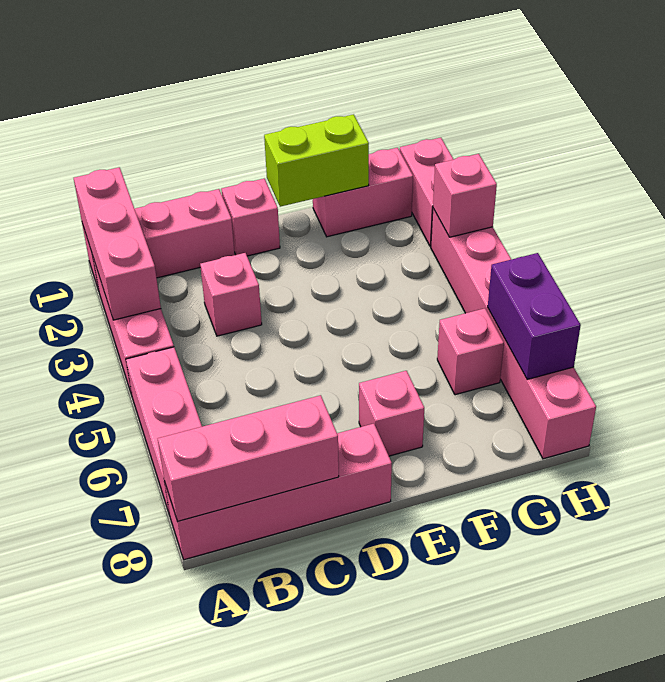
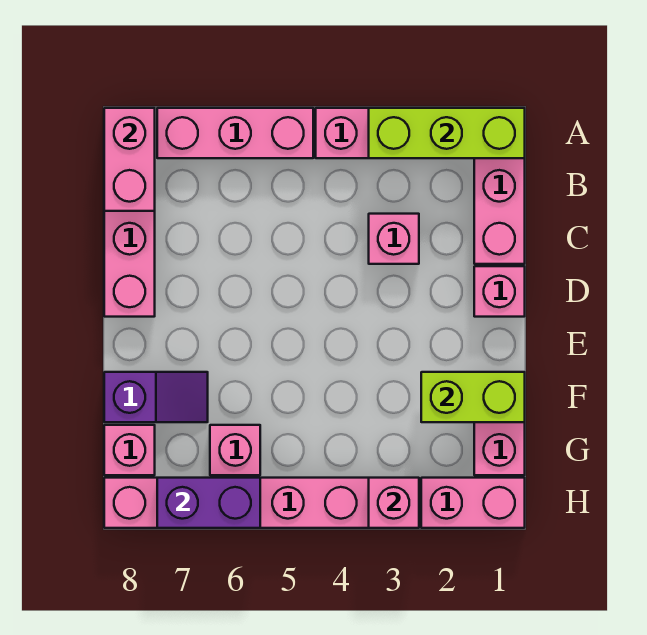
pink brick A1:A3 level 2 -> lime brick A1:A3 level 2
pink brick A8:C8 level 2 -> pink brick A8:B8 level 2
lime brick E1:F1 level 2 -> lime brick F1:F2 level 2
pink brick E7 level 1 -> pink brick G8 level 1
none -> purple slope F7:F8 level 1 top 8

